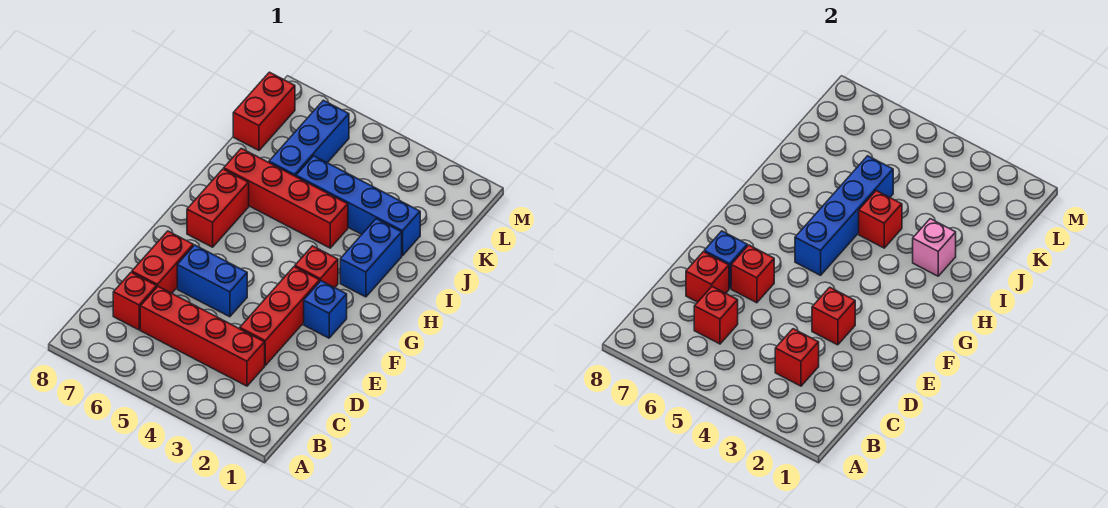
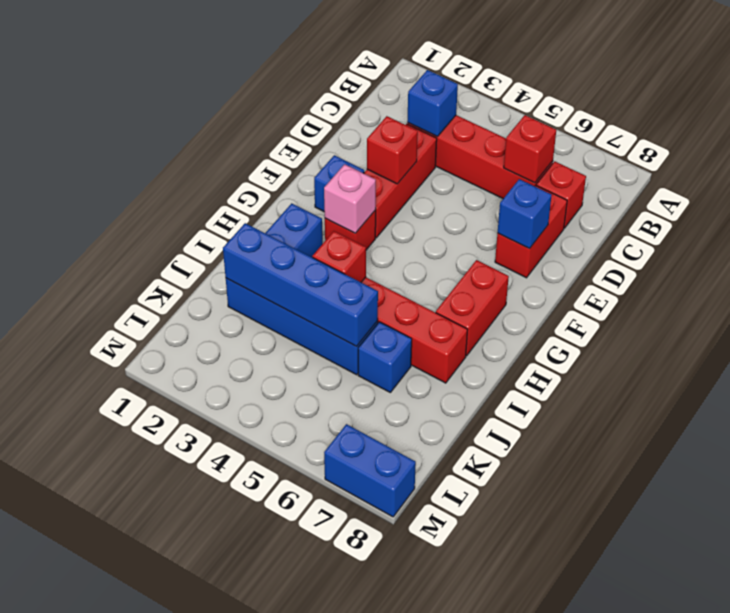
red brick C3 level 2 -> blue brick C3 level 2
red brick D7 level 2 -> none
blue brick E5:E6 level 1 -> blue brick M7:M8 level 1
red brick E6 level 2 -> none
blue brick G5:J5 level 2 -> blue brick J2:J5 level 2
pink brick I2 level 2 -> pink brick G3 level 2
blue brick J6:L6 level 1 -> blue brick J6 level 1
red brick K8:L8 level 1 -> none

